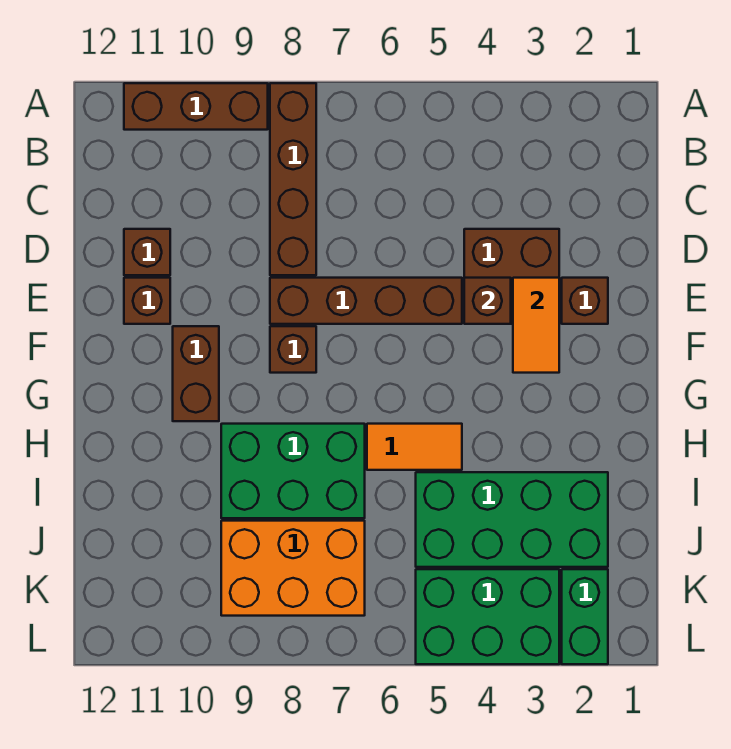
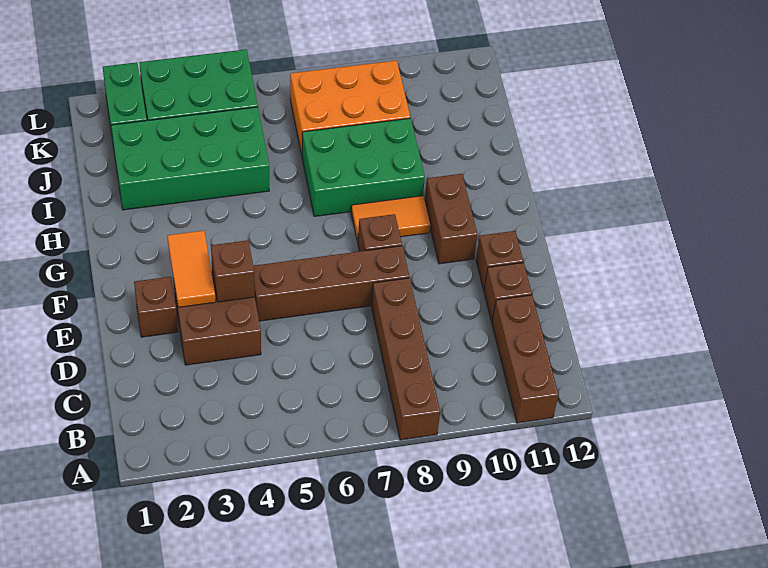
brown brick A9:A11 level 1 -> brown brick A11:C11 level 1
orange tile H5:H6 level 1 -> orange tile G8:G9 level 1

